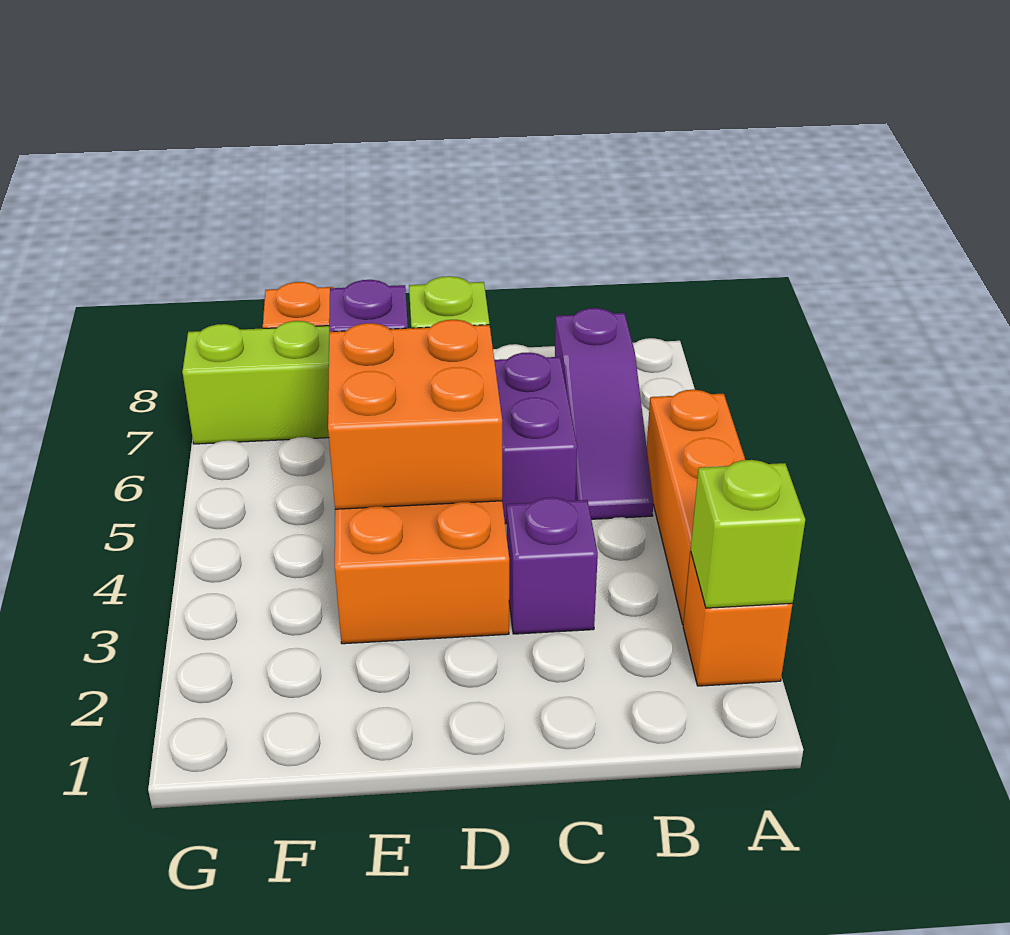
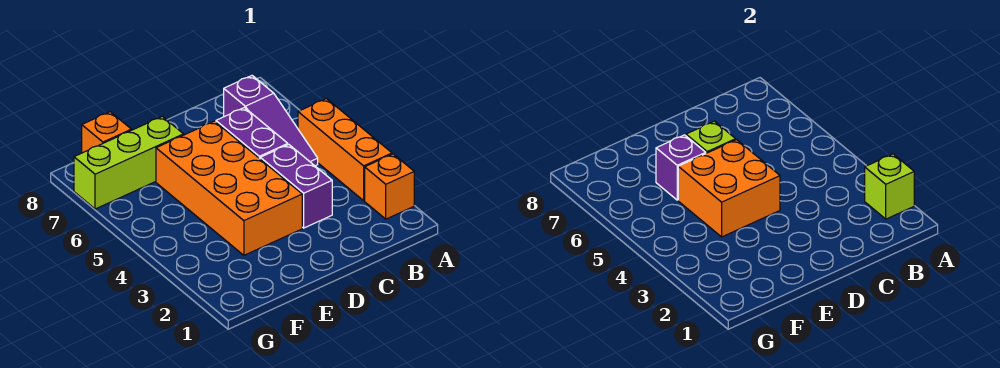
purple brick C3 level 1 -> purple brick C3:C4 level 1

